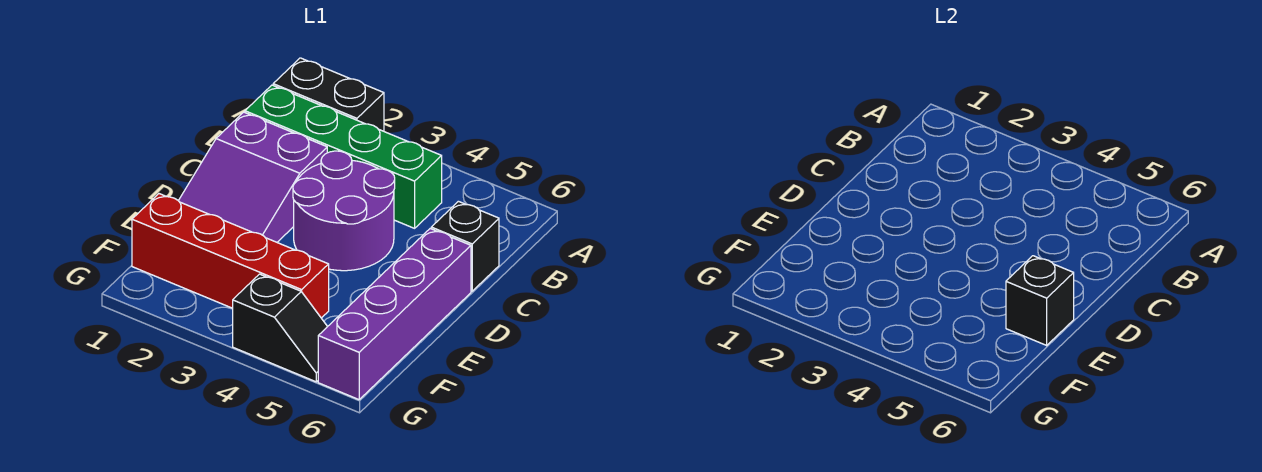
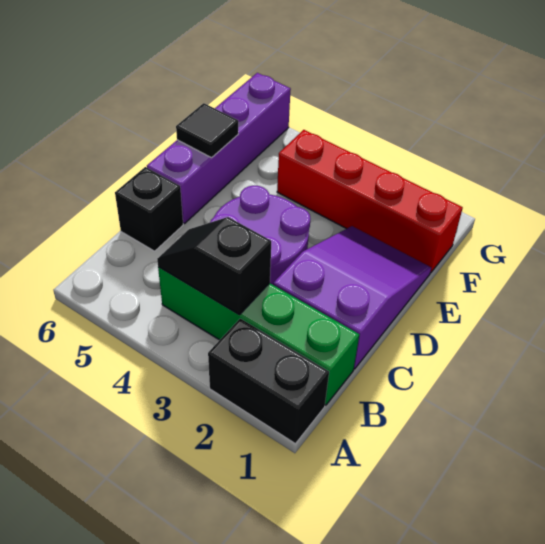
black brick E6 level 2 -> black tile E6 level 2
black slope G4:G5 level 1 top 4 -> black slope B3:B4 level 2 top 3

